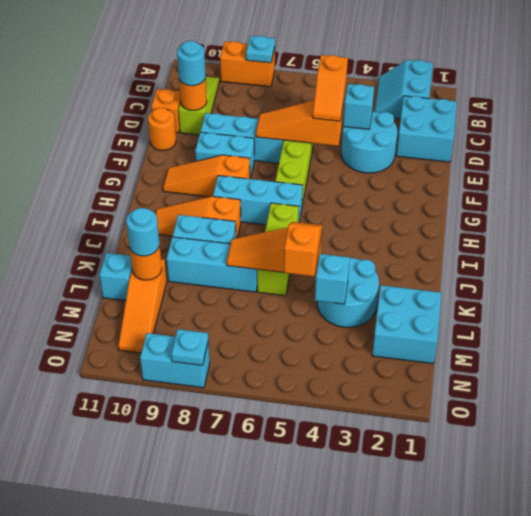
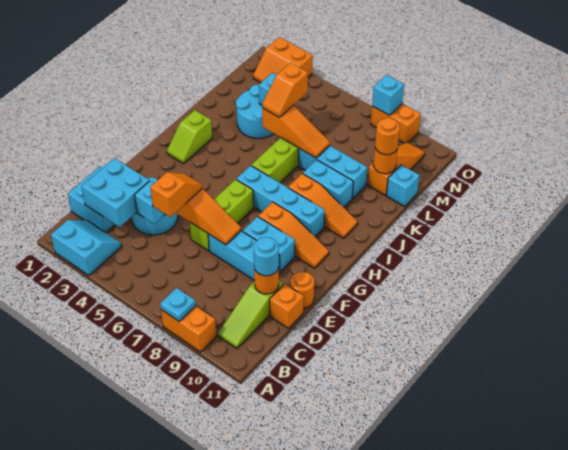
cyan slope A2:B3 level 1 top 2 -> cyan slope A2:B3 level 1 top A
none -> lime slope H2:I2 level 1 top I
cyan brick H6:H8 level 1 -> cyan brick H6:H9 level 1
cyan brick L1:M2 level 1 -> cyan brick C2:D3 level 2
cyan round brick L10 level 3 -> orange round brick L10 level 3
none -> orange slope N2:O3 level 1 top O
cyan brick O8:O9 level 1 -> orange brick O8:O9 level 1
cyan plate O8 level 2 -> cyan brick O8 level 2

